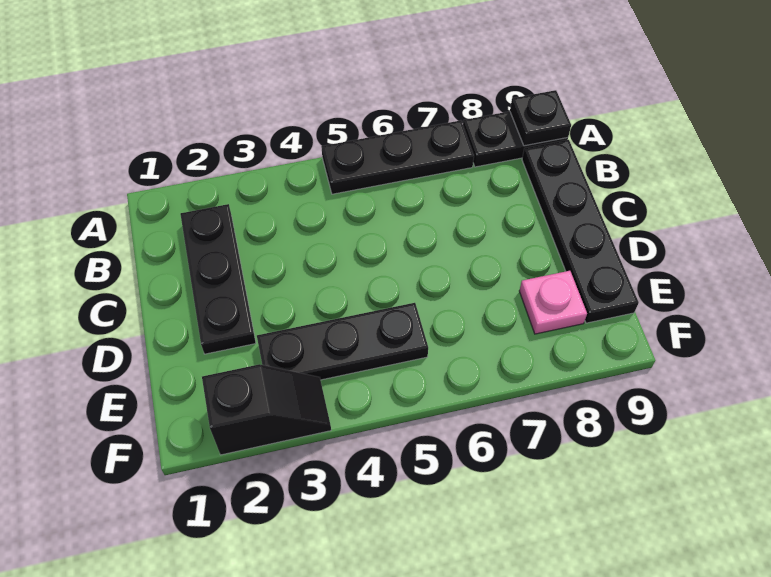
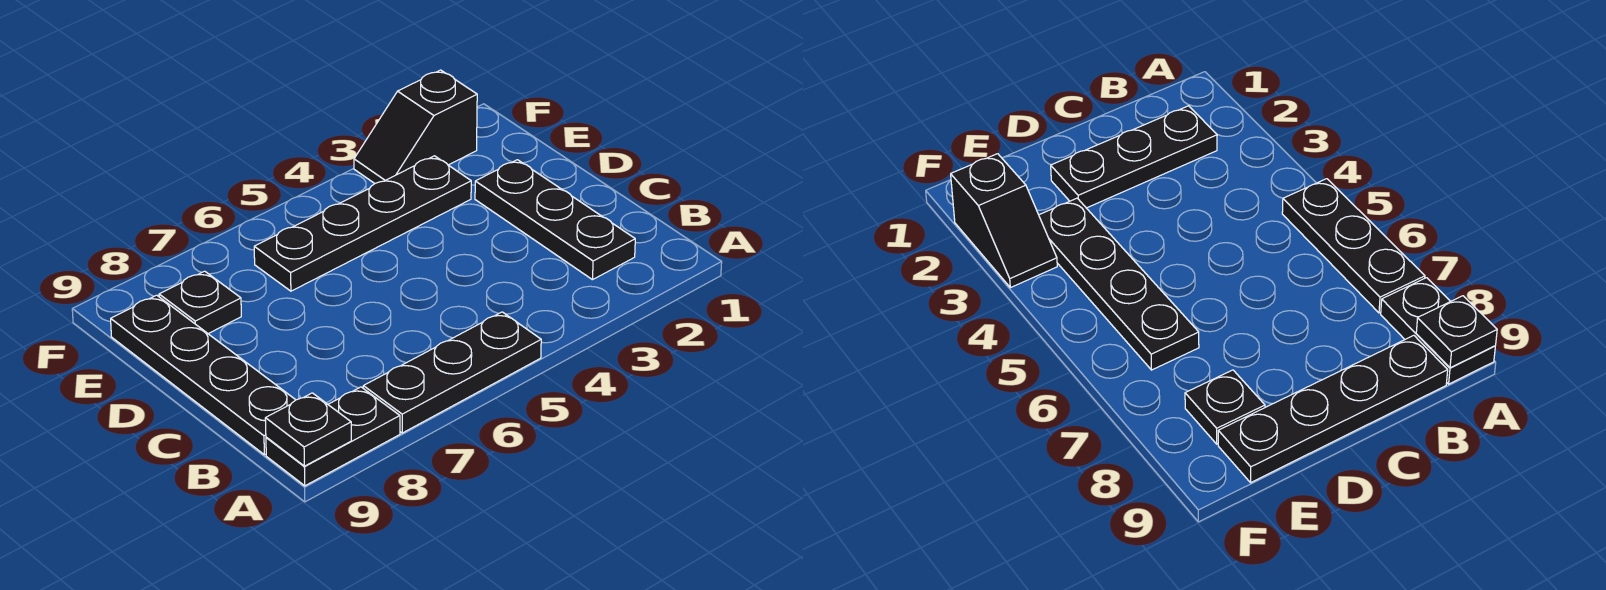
black plate E3:E5 level 1 -> black plate E3:E6 level 1
pink plate E8 level 1 -> black plate E8 level 1

